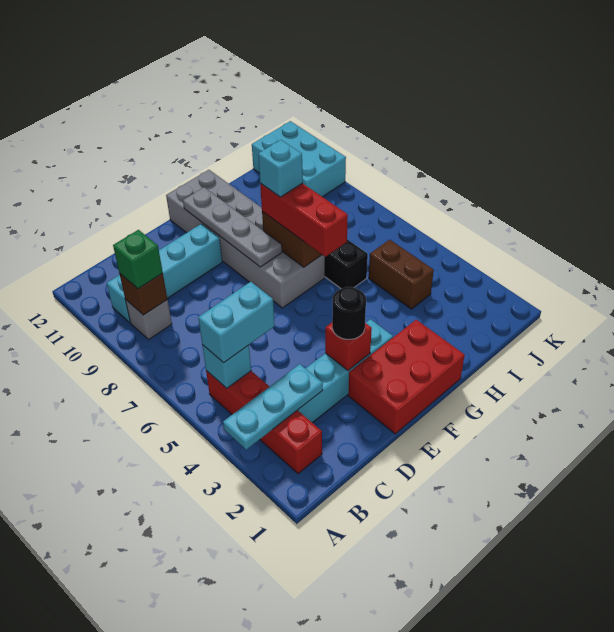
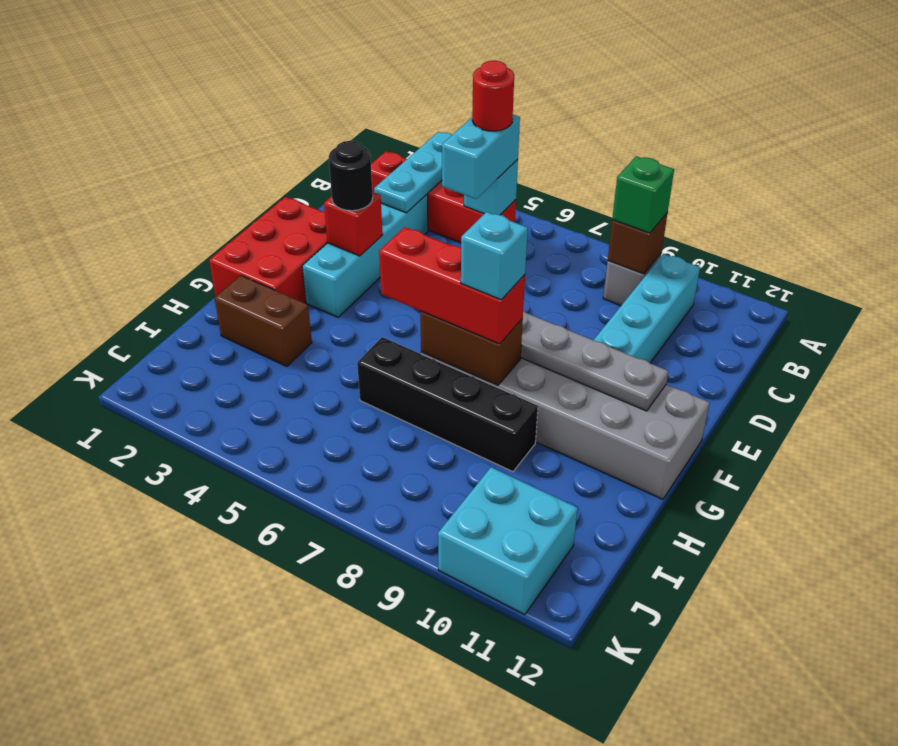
none -> red round brick B5 level 4
brown brick I4:I5 level 1 -> brown brick H2:H3 level 1
cyan brick J10:K12 level 1 -> cyan brick J10:K11 level 1

